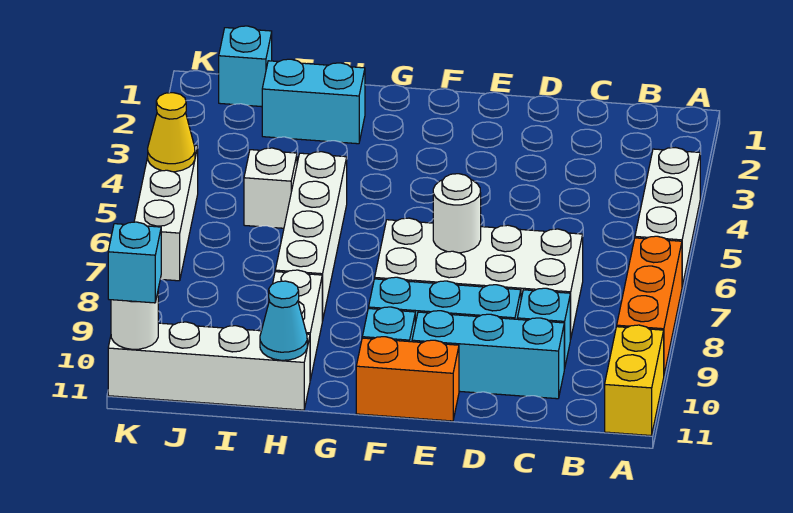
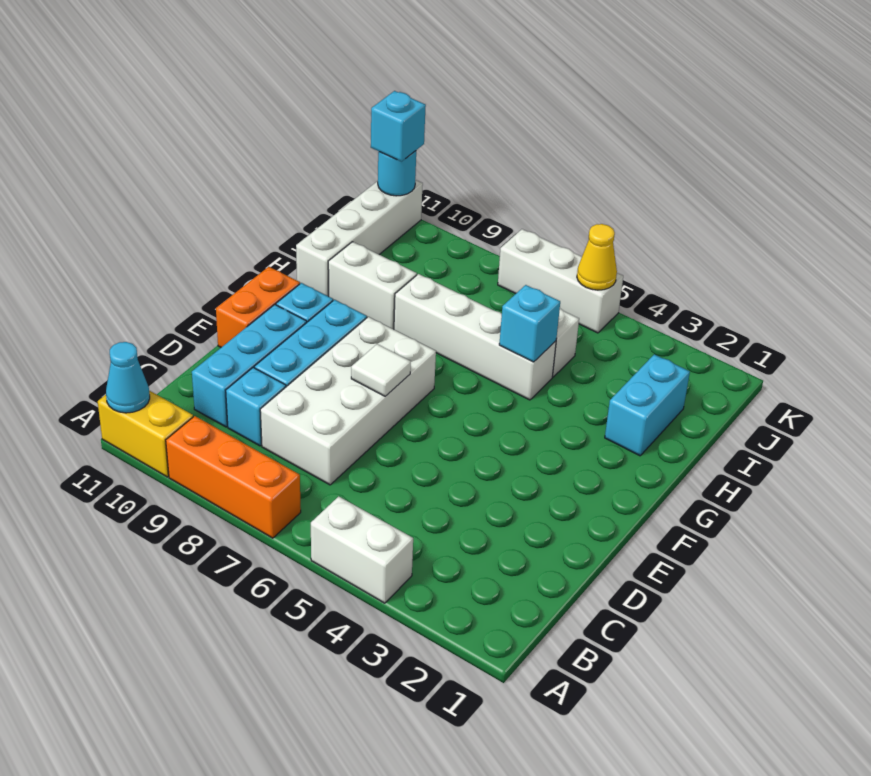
white brick A4:A6 level 1 -> white brick A4:A5 level 1
white round brick E7 level 2 -> white tile E7 level 2
cyan cone H11 level 2 -> cyan cone A11 level 2
cyan brick J1 level 1 -> cyan brick H5 level 2
white round brick K11 level 2 -> cyan round brick K11 level 2

